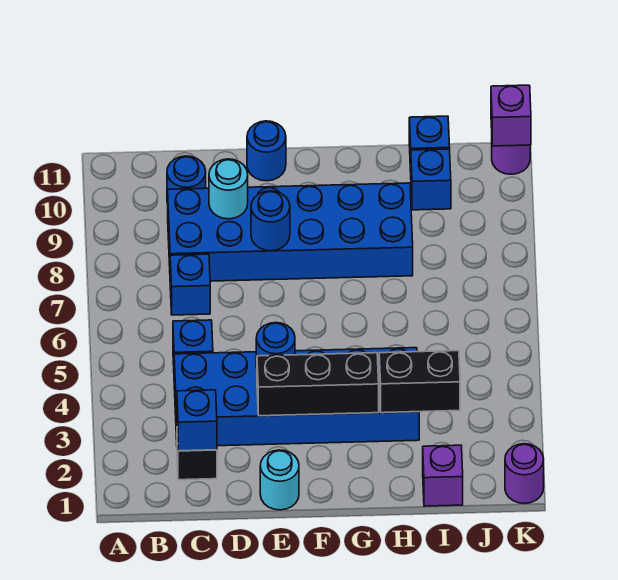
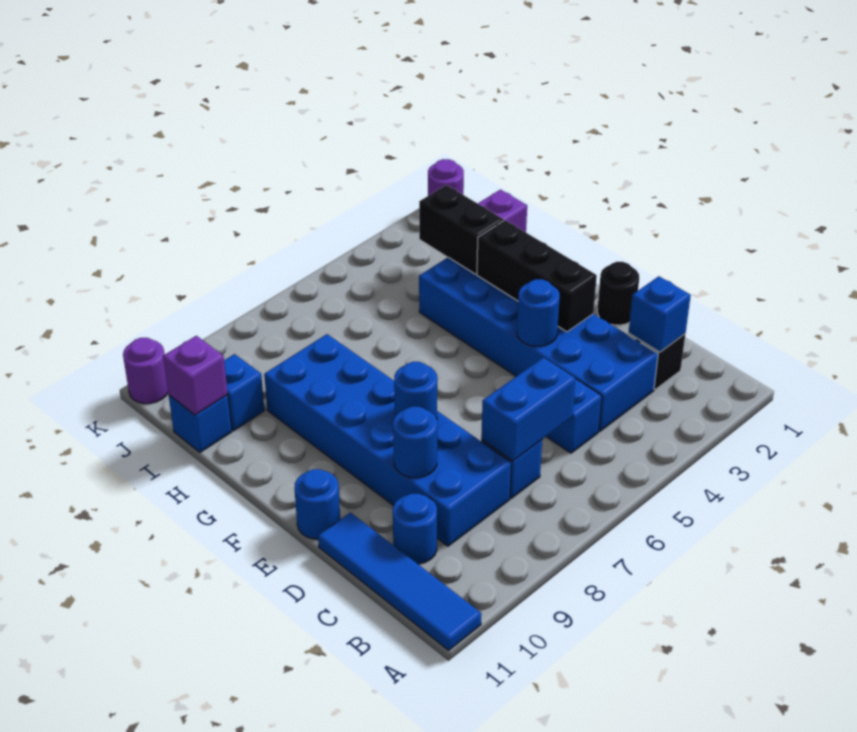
none -> blue tile A11:D11 level 1
none -> blue brick C6:C7 level 2
cyan round brick D9 level 2 -> blue round brick D9 level 2
cyan round brick E1 level 1 -> black round brick E1 level 1
purple brick K11 level 2 -> purple brick I11 level 2

